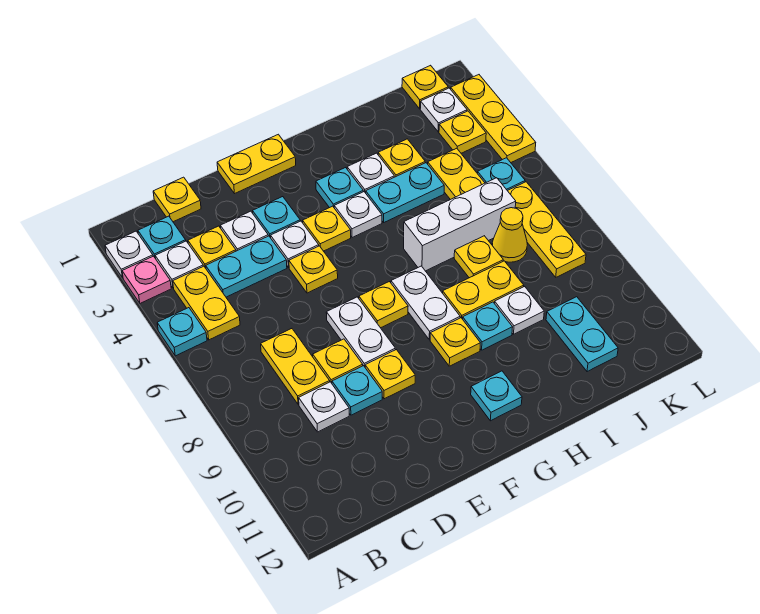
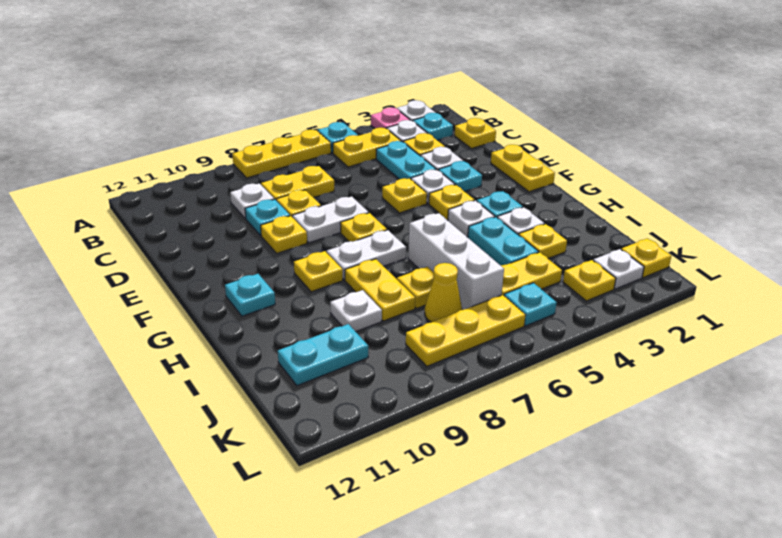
cyan plate H9 level 1 -> none
yellow plate L2:L4 level 1 -> yellow plate A6:A8 level 1

